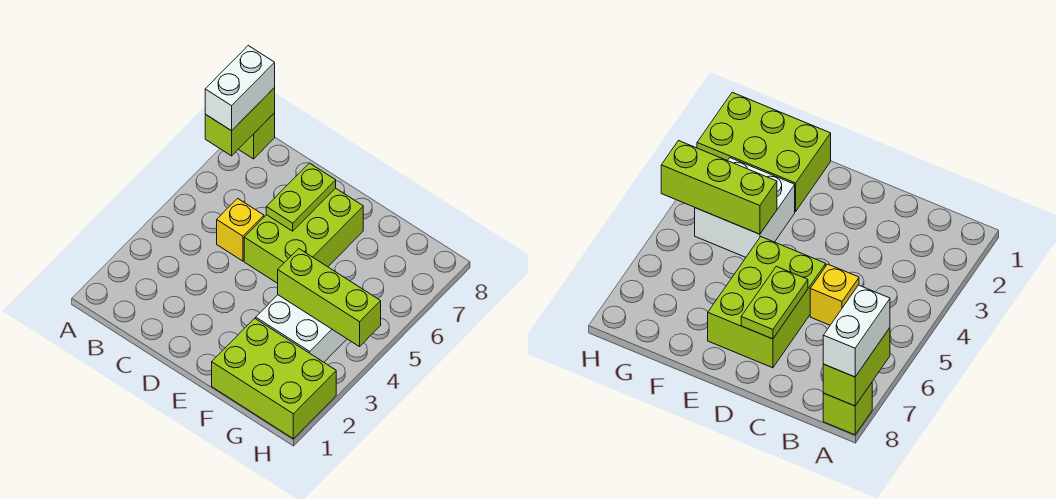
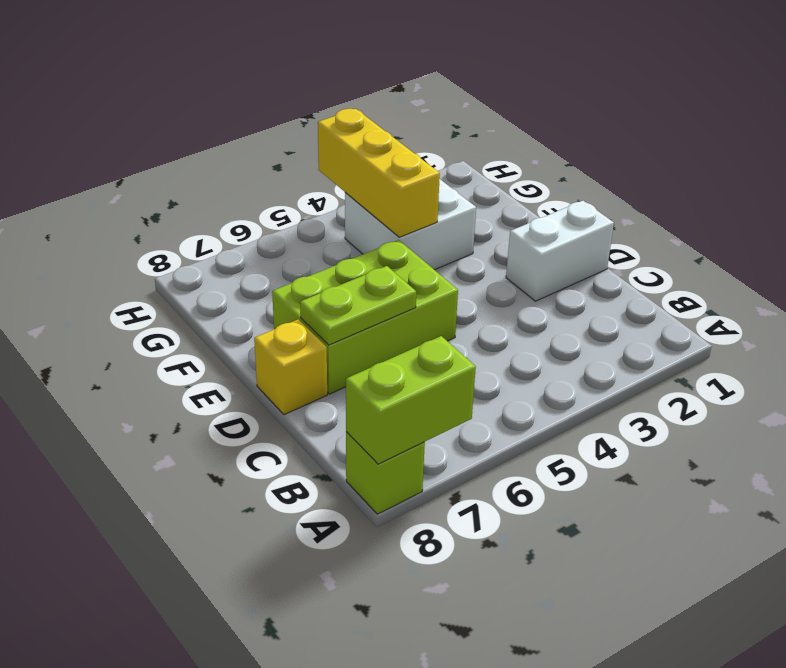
white brick A7:A8 level 3 -> white brick D1:D2 level 1
yellow brick C5 level 1 -> yellow brick D8 level 1
lime brick F1:H2 level 1 -> none
lime brick F4:H4 level 2 -> yellow brick F4:H4 level 2

